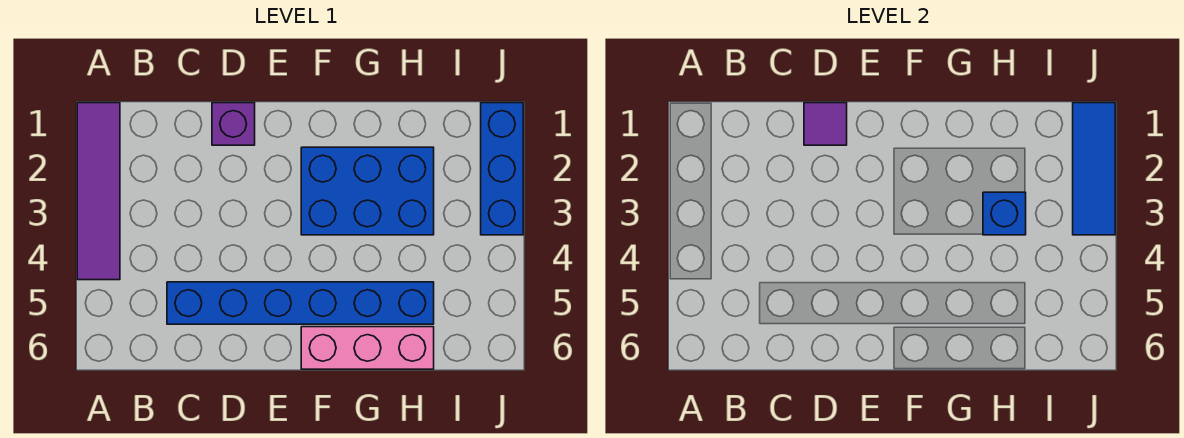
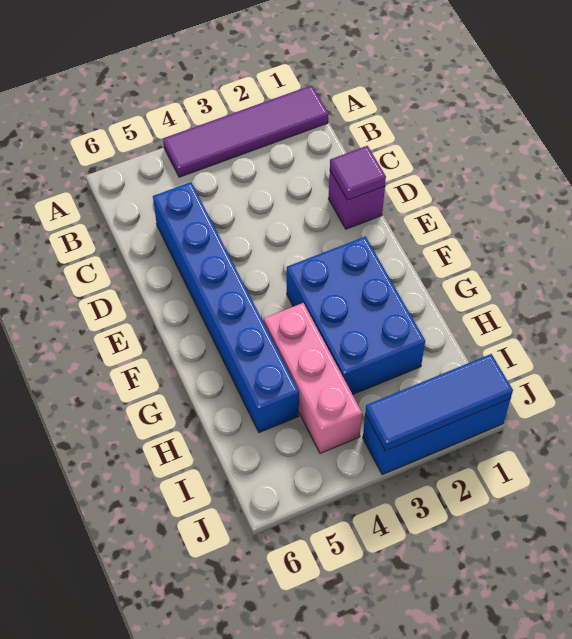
pink brick F6:H6 level 1 -> pink brick G4:I4 level 1
blue brick H3 level 2 -> none

